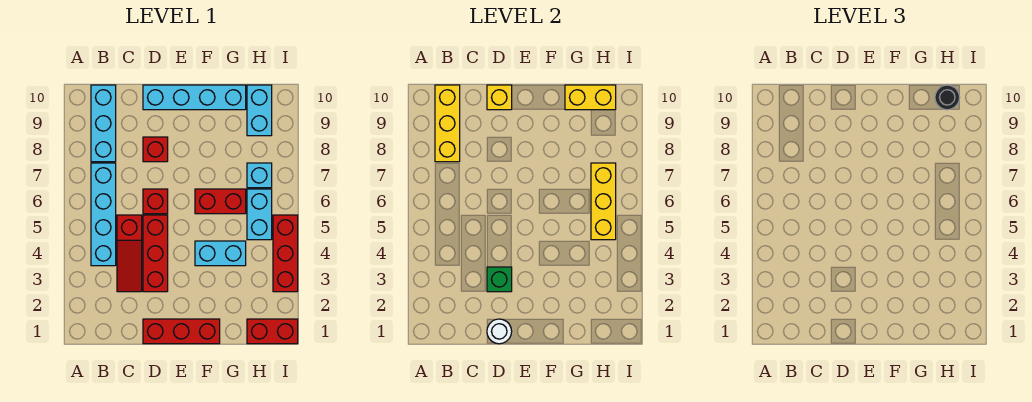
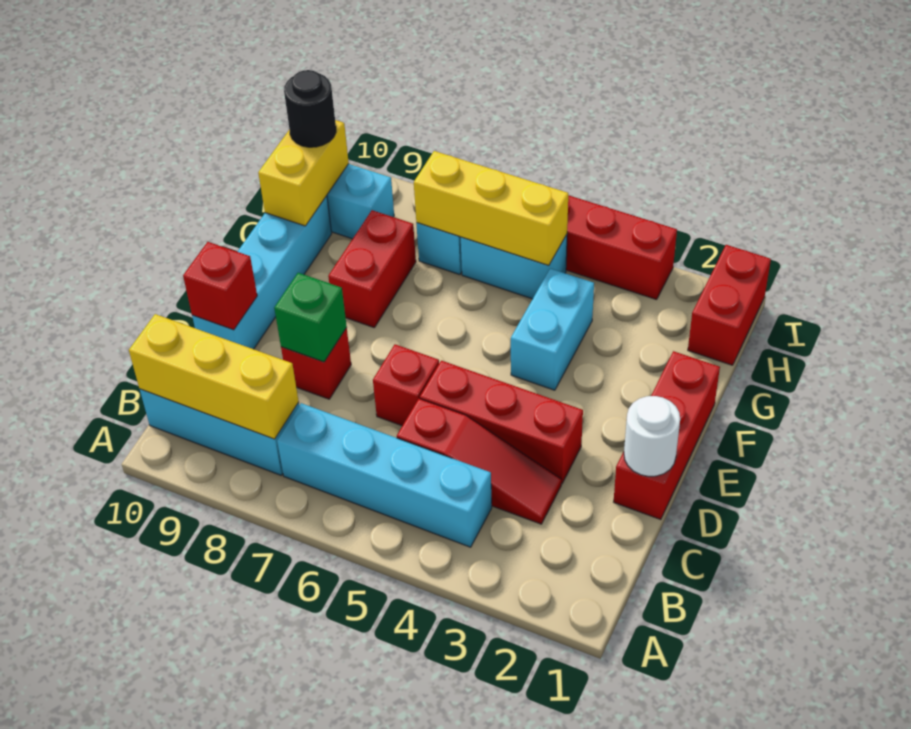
green brick D3 level 2 -> green brick D8 level 2
yellow brick D10 level 2 -> red brick D10 level 2
red brick F6:G6 level 1 -> red brick F8:G8 level 1

